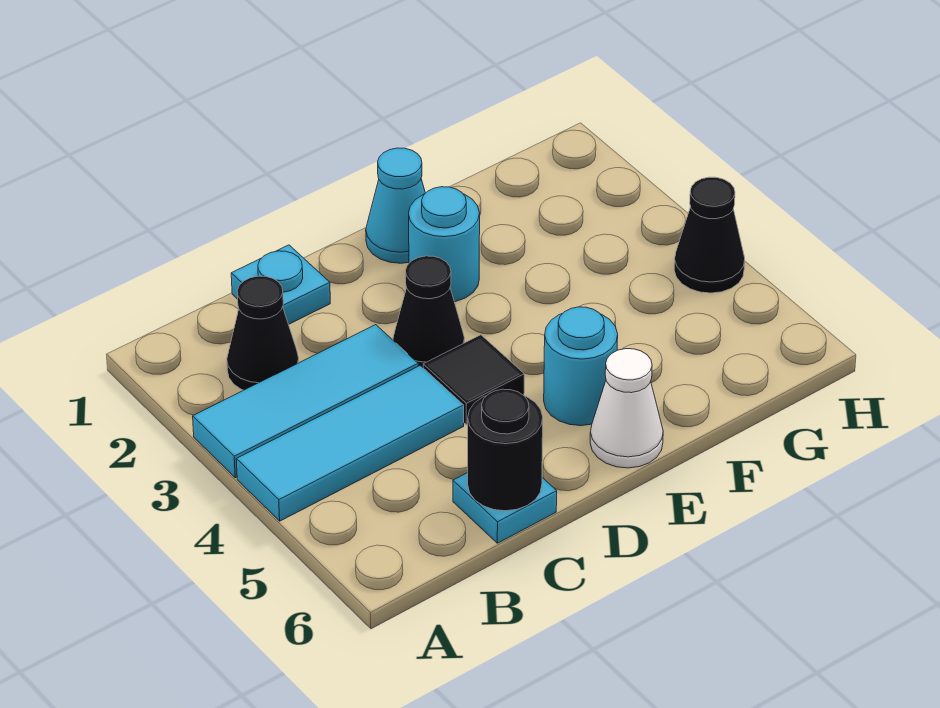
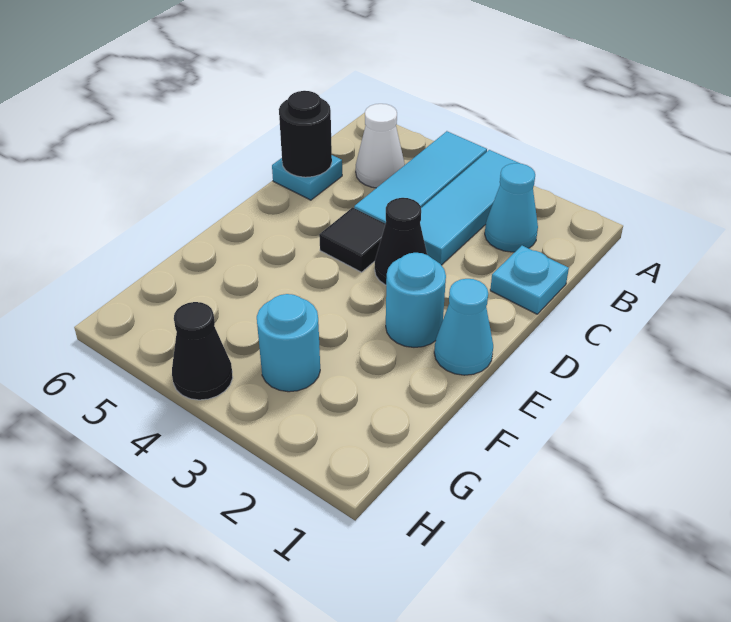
black cone B2 level 1 -> cyan cone B2 level 1
cyan round brick E5 level 1 -> cyan round brick G3 level 1
white cone E6 level 1 -> white cone B5 level 1

